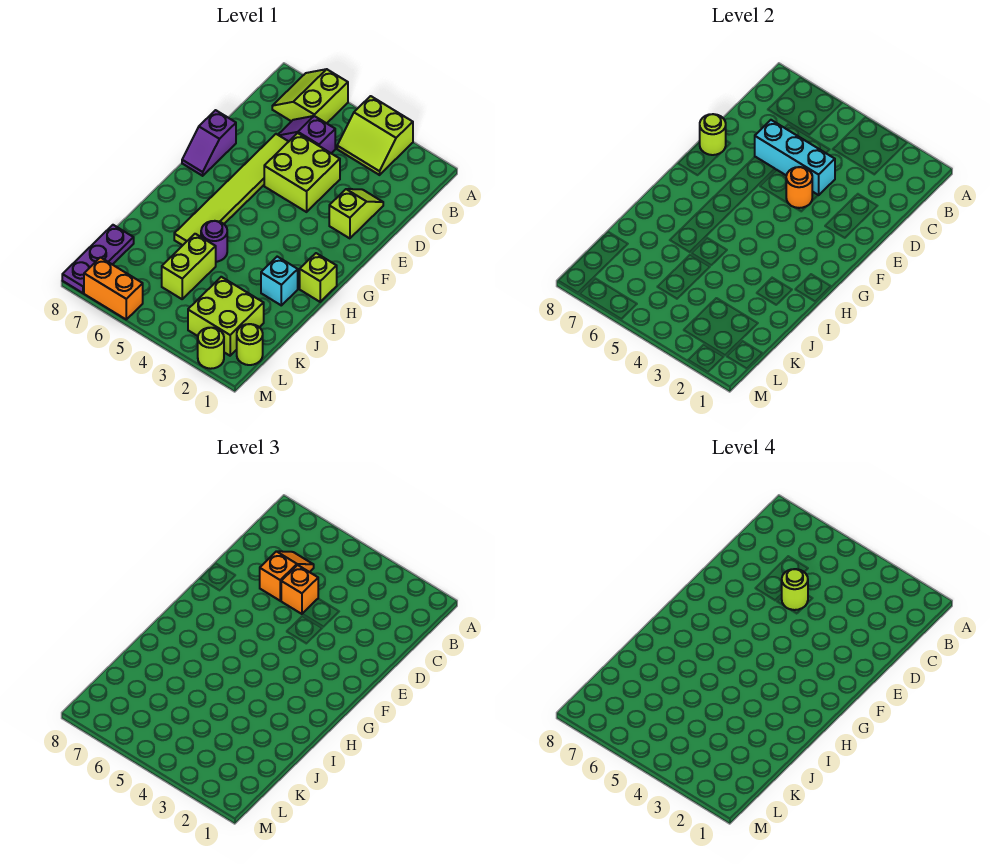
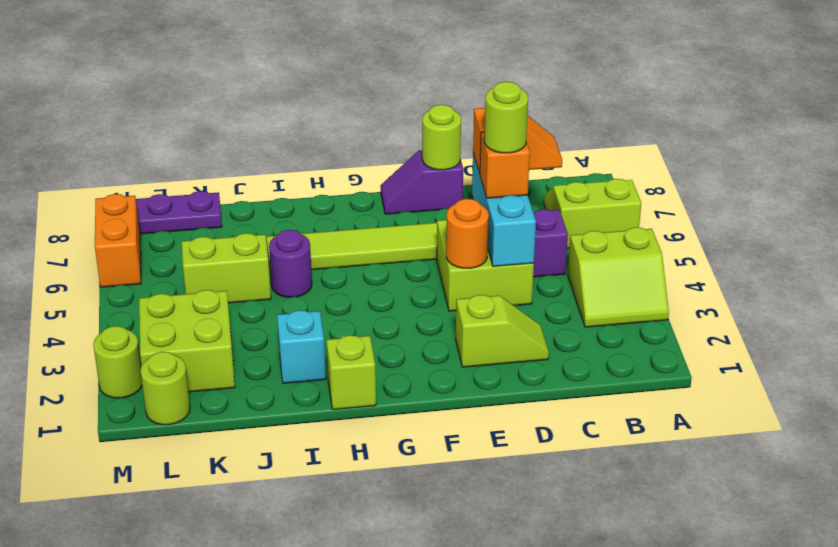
lime slope A3:B4 level 1 top A -> lime slope A3:B4 level 1 top 4

